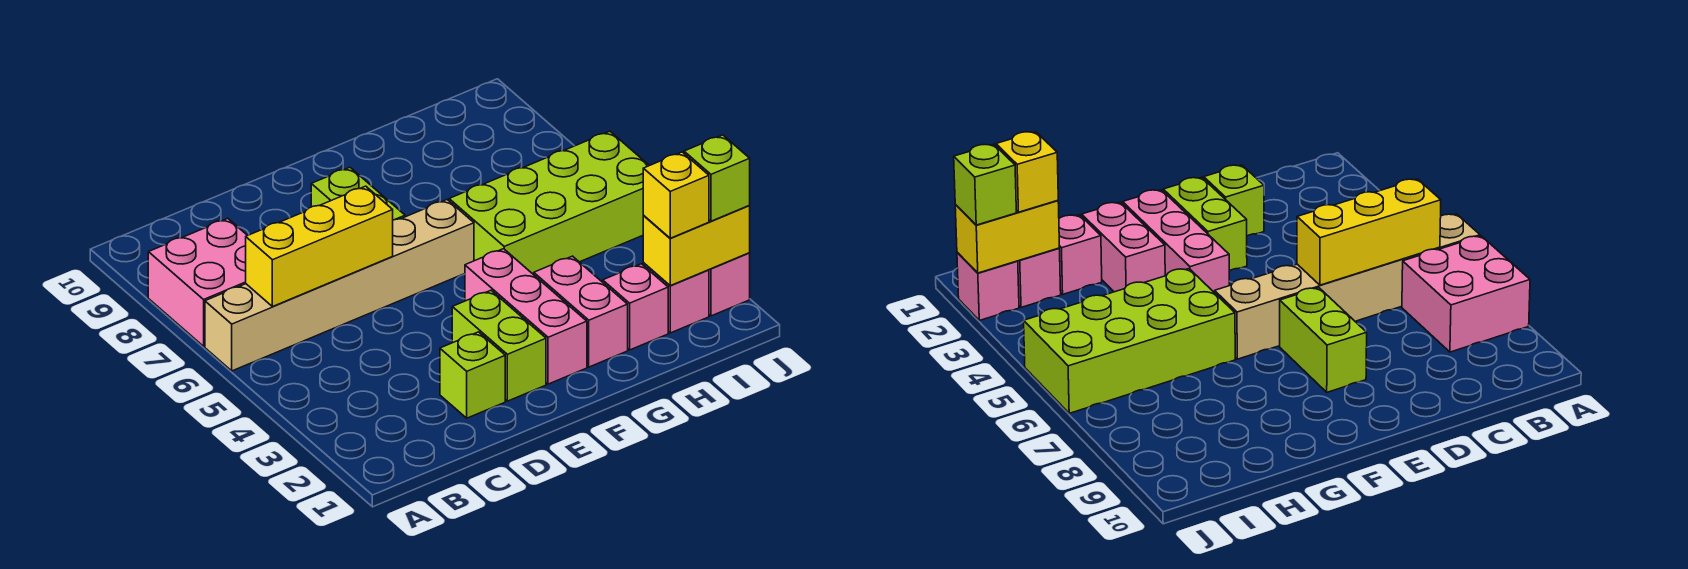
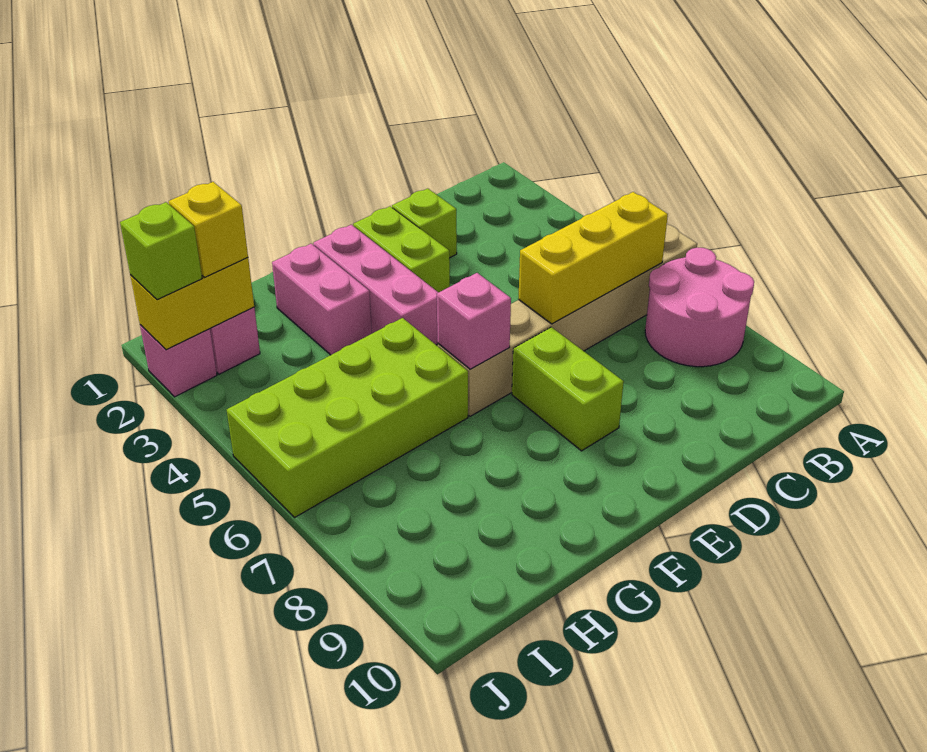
pink brick A7:B8 level 1 -> pink round brick A7:B8 level 1
pink brick H2 level 1 -> pink brick F6 level 2

